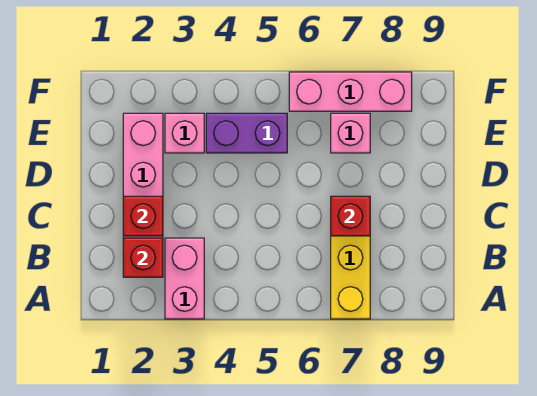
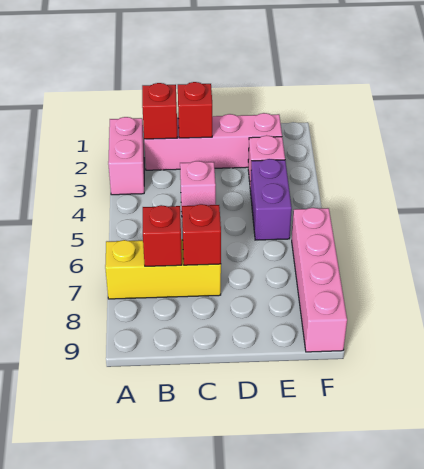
pink brick A3:B3 level 1 -> pink brick A2:A3 level 1
none -> red brick B7 level 2
pink brick E7 level 1 -> pink brick C4 level 1
pink brick F6:F8 level 1 -> pink brick F6:F9 level 1

